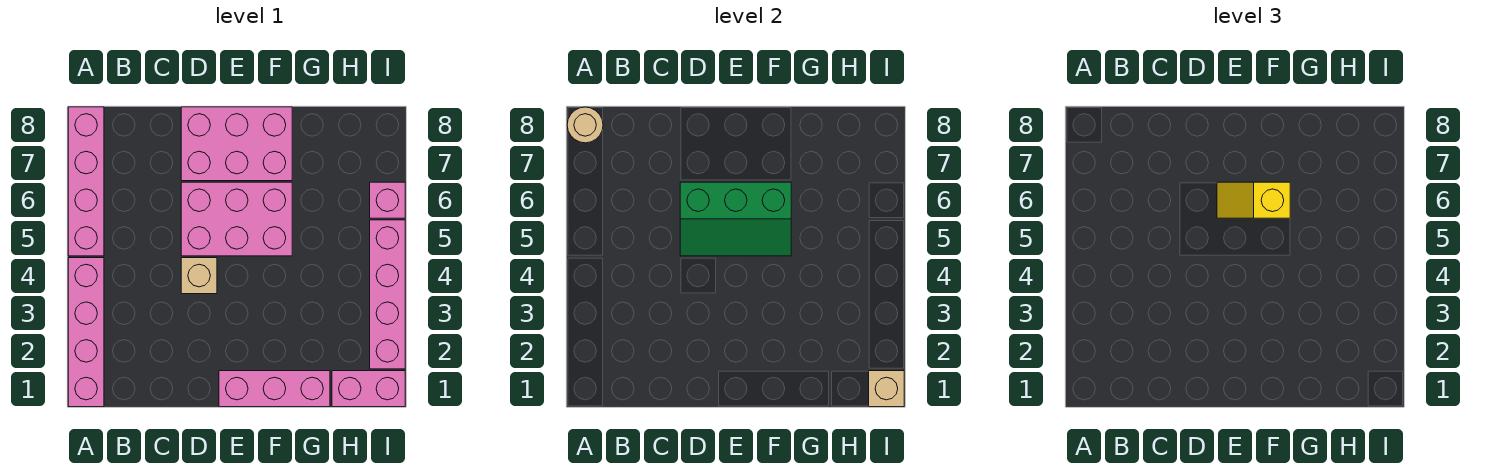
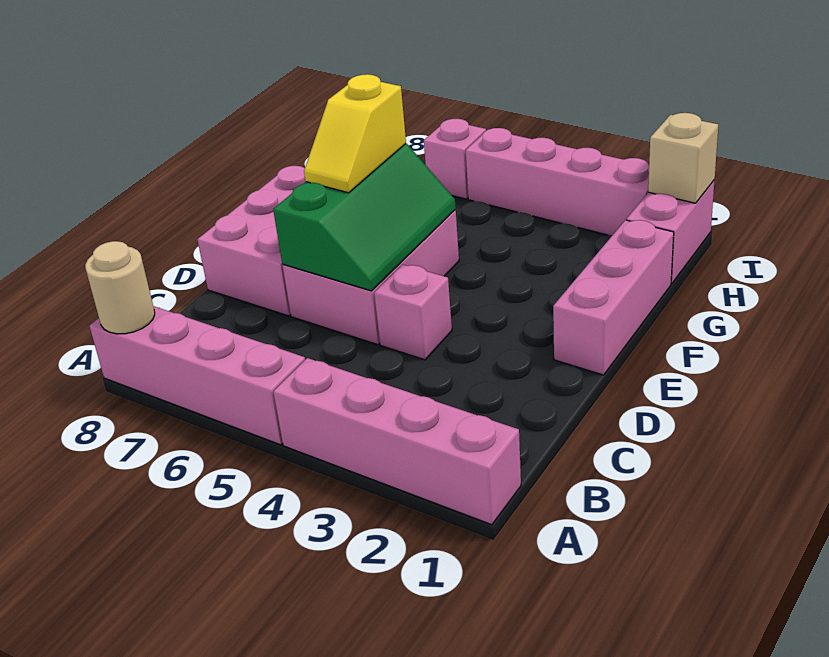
tan brick D4 level 1 -> pink brick D4 level 1

